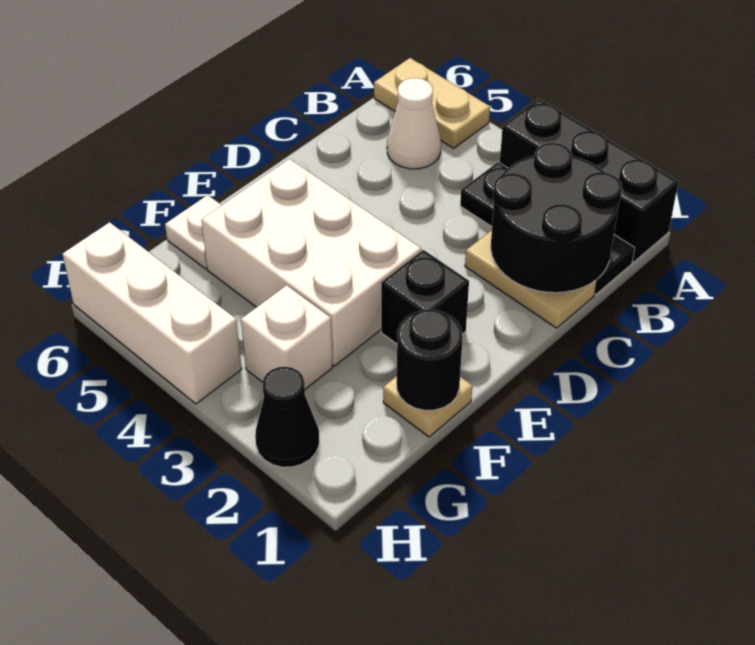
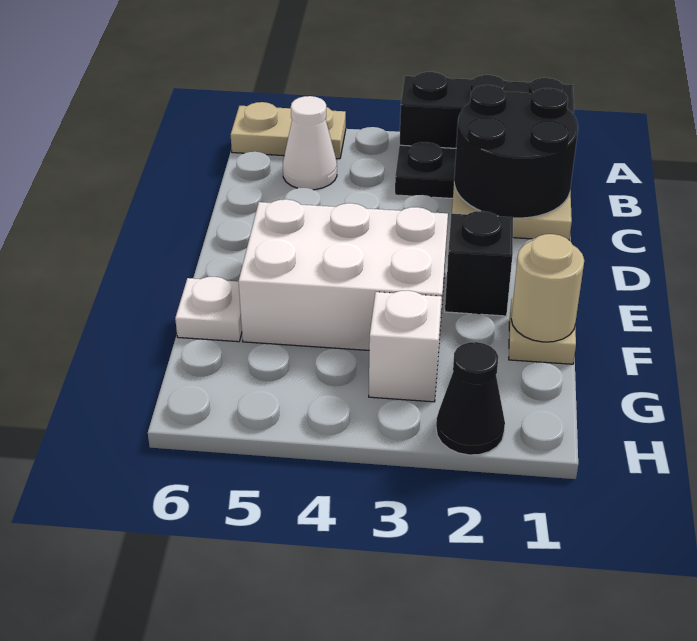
black round brick F1 level 2 -> tan round brick F1 level 2
white brick H4:H6 level 1 -> none

